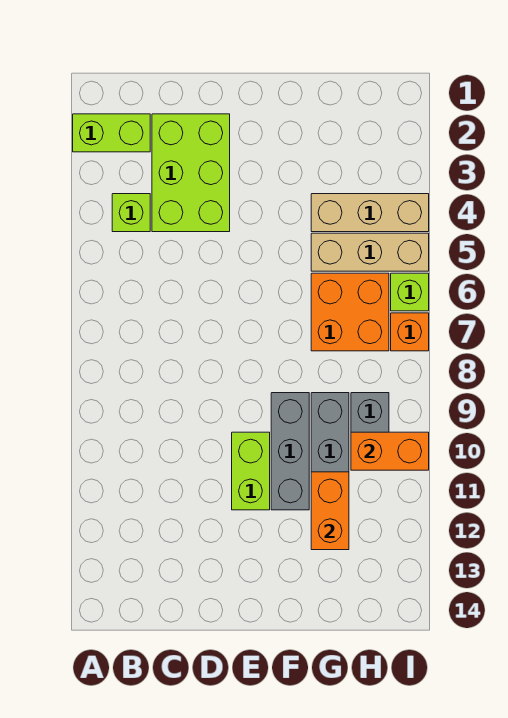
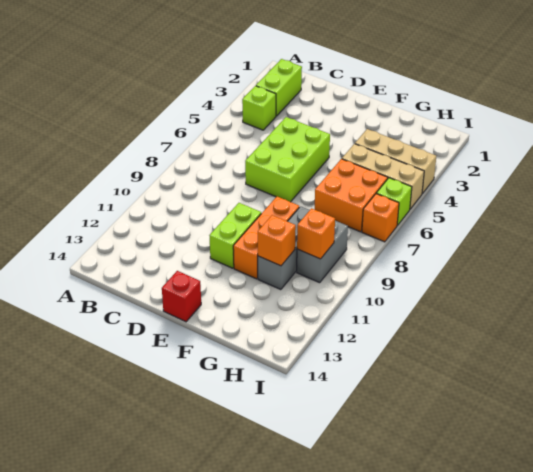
lime brick A2:B2 level 1 -> lime brick B2:B3 level 1
lime brick C2:D4 level 1 -> lime brick D5:E7 level 1
none -> red brick E14 level 1
grey brick F9:F11 level 1 -> orange brick F9:F11 level 1
orange brick G11:G12 level 2 -> orange brick G11 level 2
orange brick H10:I10 level 2 -> orange brick H10 level 2

